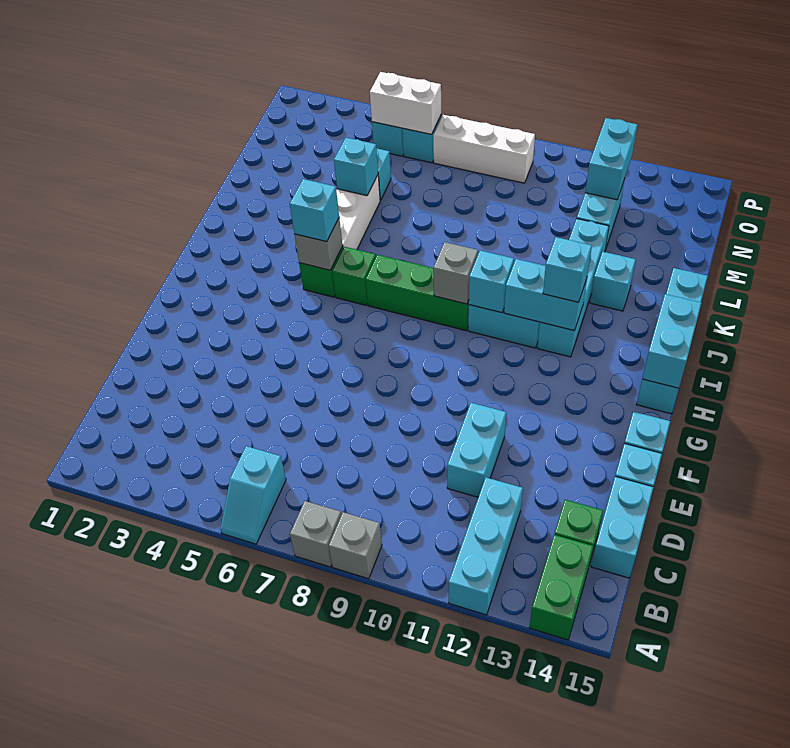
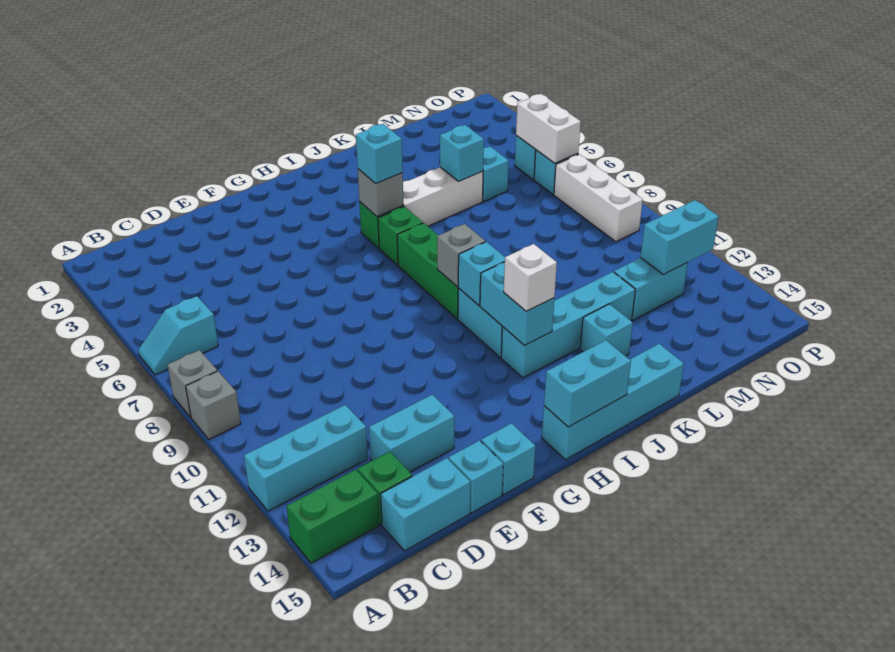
cyan brick D11:E11 level 1 -> cyan brick D13:E13 level 1
cyan brick I12 level 3 -> white brick I12 level 3

